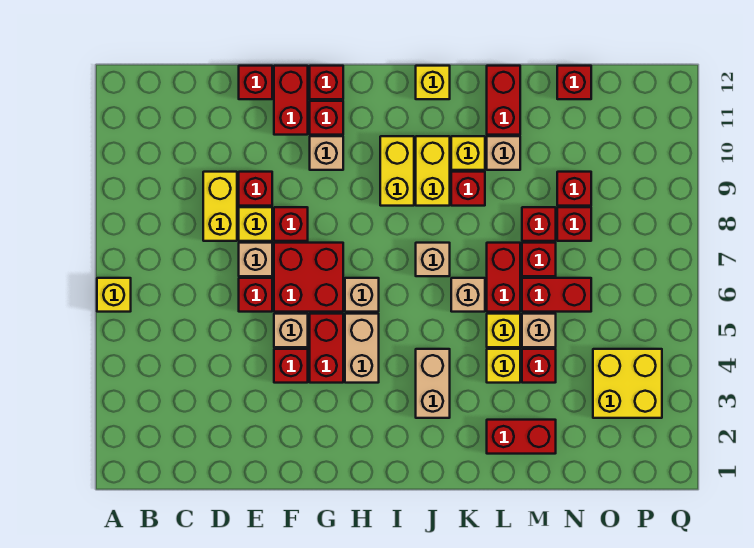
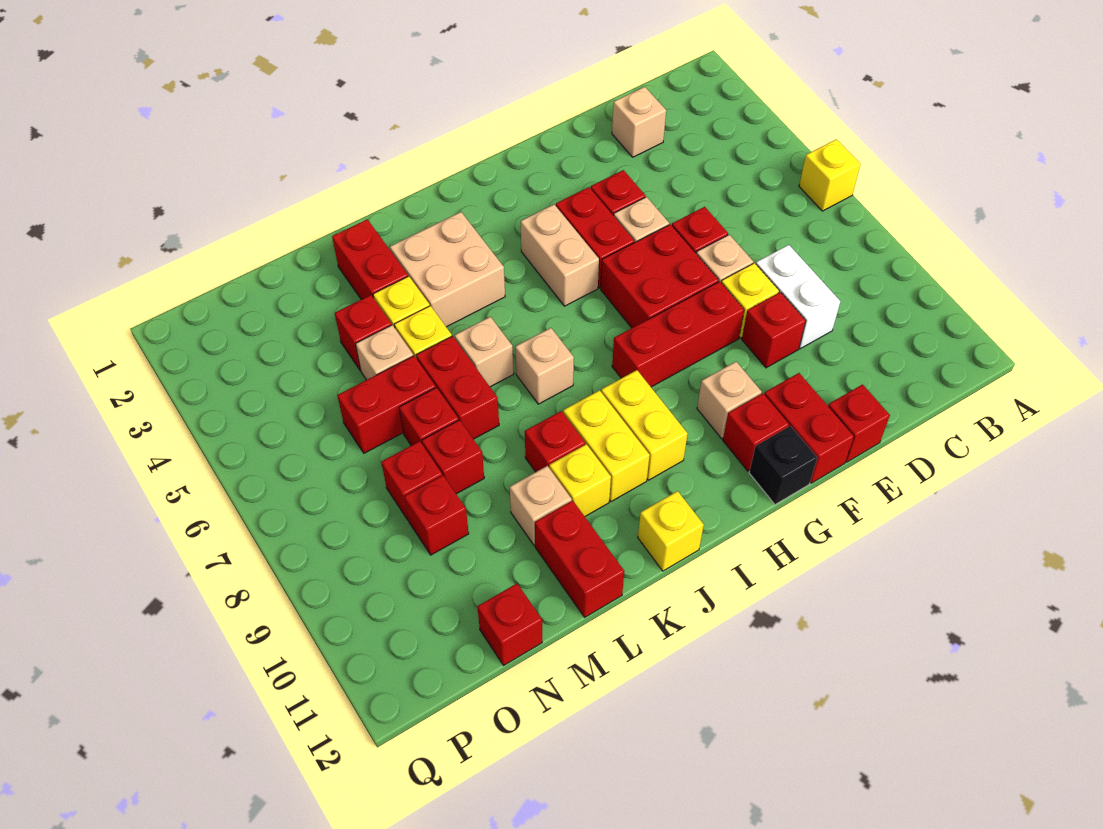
yellow brick D8:D9 level 1 -> white brick D8:D9 level 1
red brick F8 level 1 -> red brick F8:H8 level 1
red brick G12 level 1 -> black brick G12 level 1
tan brick H6 level 1 -> tan brick D2 level 1
tan brick J3:J4 level 1 -> tan brick J3:K4 level 1
red brick L2:M2 level 1 -> red brick L2:L3 level 1
yellow brick O3:P4 level 1 -> none

